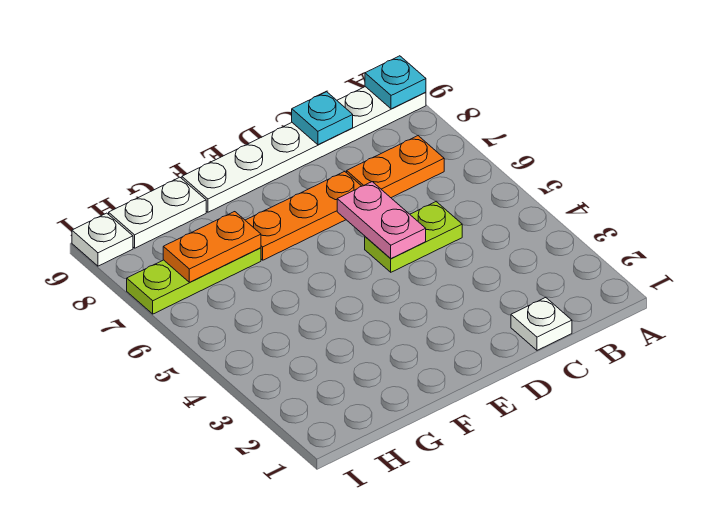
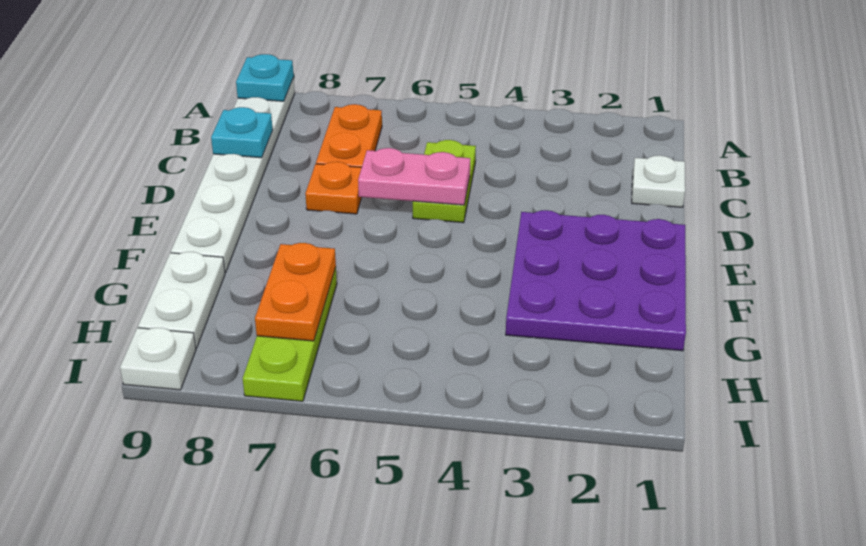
orange plate D7:F7 level 1 -> orange plate D7 level 1
none -> purple plate E1:G3 level 1

